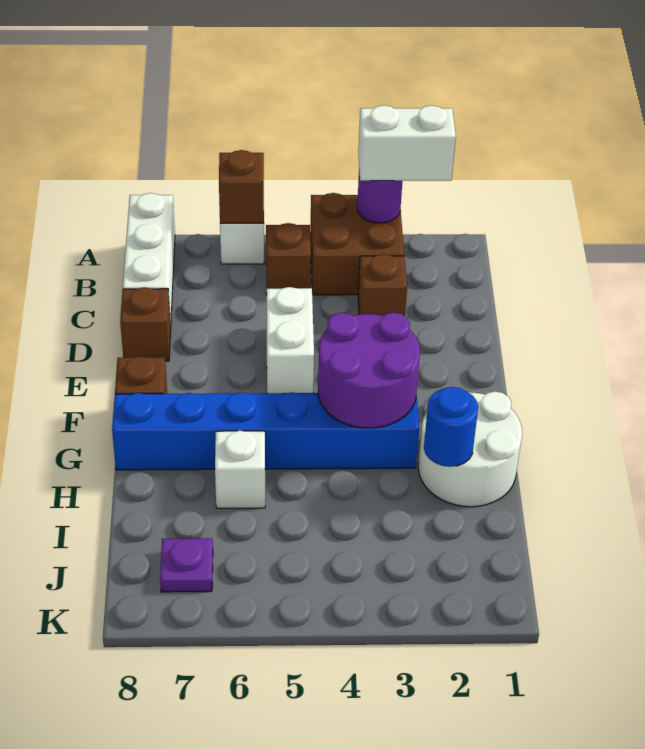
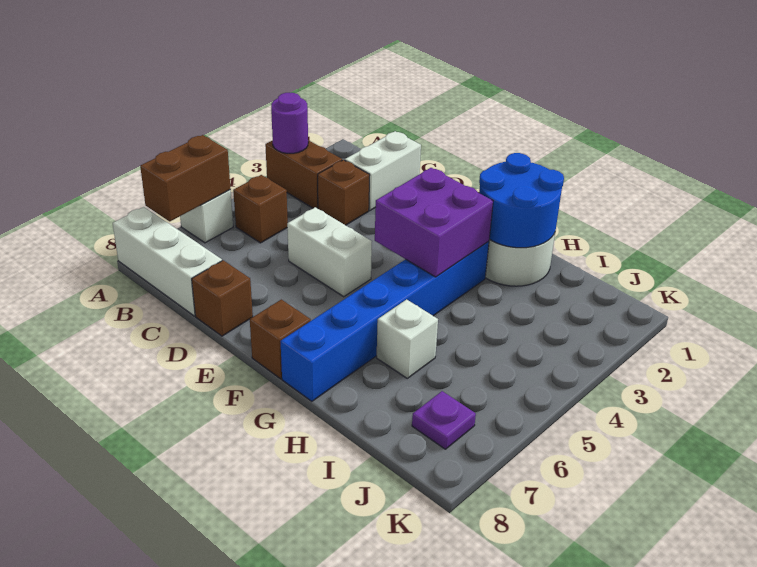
white brick A2:A3 level 3 -> white brick C1:C2 level 1
brown brick A3:B4 level 1 -> brown brick A3:B3 level 1
brown brick A6 level 2 -> brown brick A6:A7 level 2
purple round brick F3:G4 level 2 -> purple brick F3:G4 level 2
blue round brick H2 level 2 -> blue round brick G1:H2 level 2

